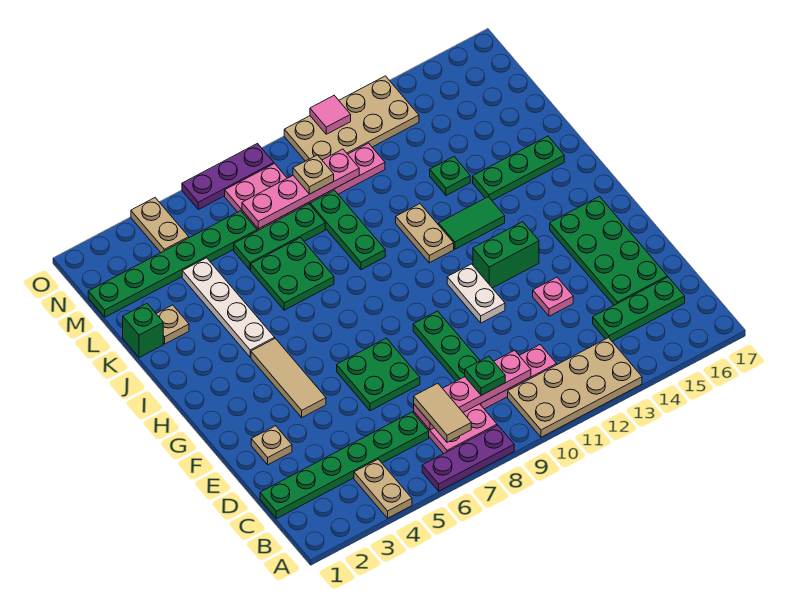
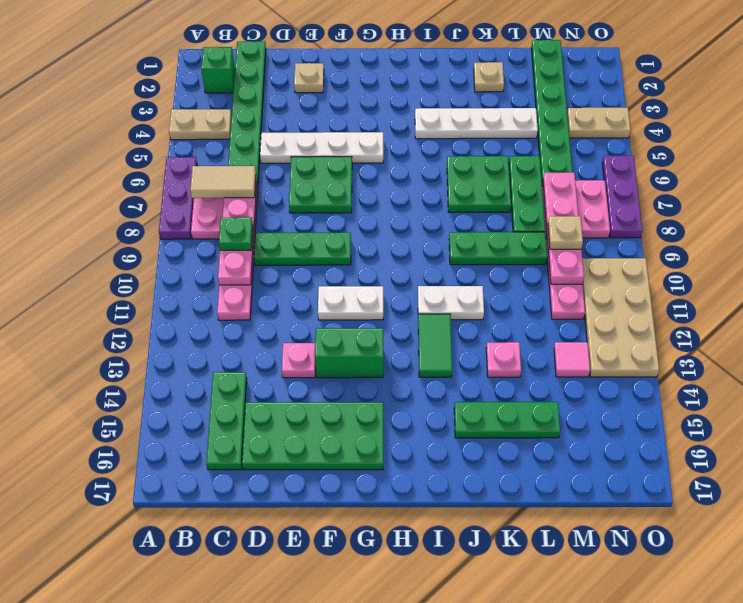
tan plate A10:B13 level 1 -> none
none -> white plate D5:G5 level 1
tan tile F4:H4 level 1 -> none
green brick G12:G13 level 1 -> green brick F13:G13 level 1
tan plate I11:J11 level 1 -> white plate I11:J11 level 1
green plate J14:J16 level 1 -> green plate J15:L15 level 1
green brick K1 level 1 -> green brick B2 level 1
green plate K13 level 1 -> pink plate K13 level 1
pink tile O11 level 2 -> pink tile M13 level 1

